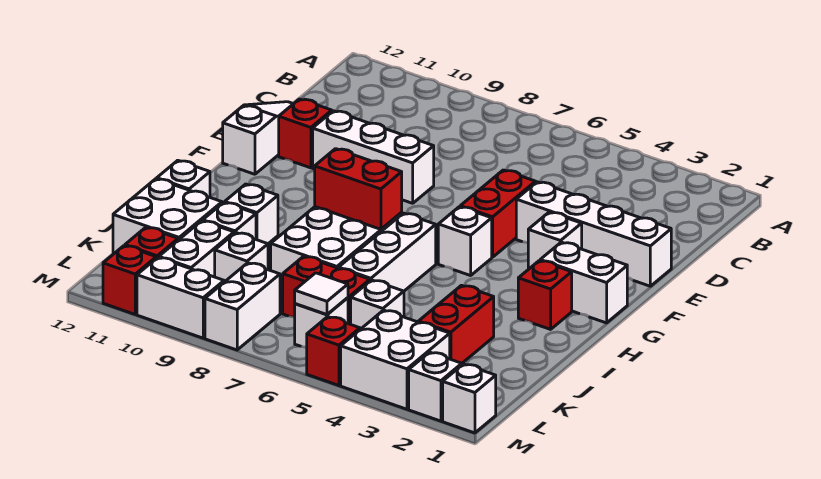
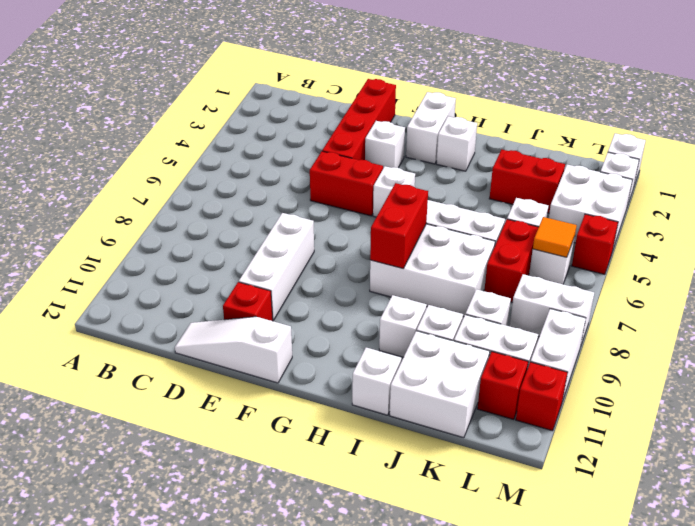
white brick E1:E4 level 1 -> red brick E1:E4 level 1
red brick H2 level 1 -> white brick H2 level 1
white tile L6 level 2 -> orange tile L6 level 2

